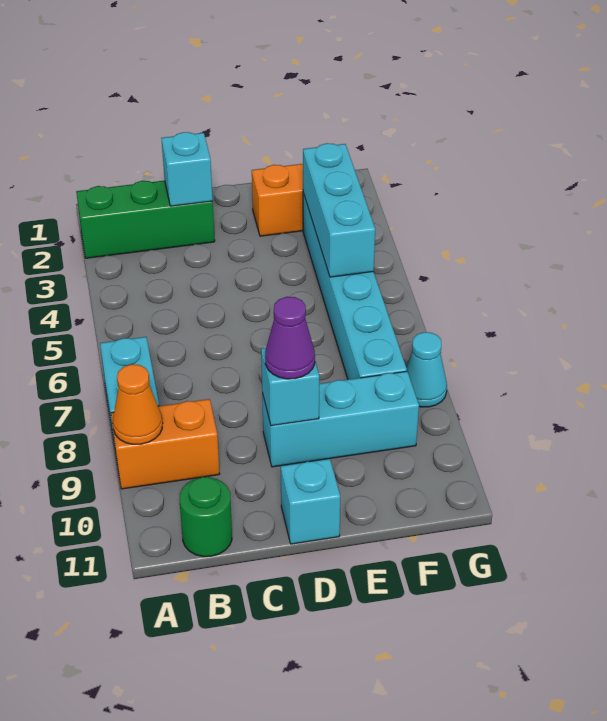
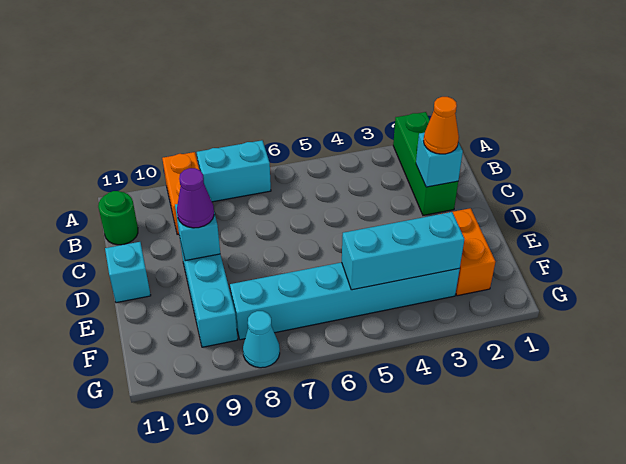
orange cone A9 level 2 -> orange cone C2 level 3

